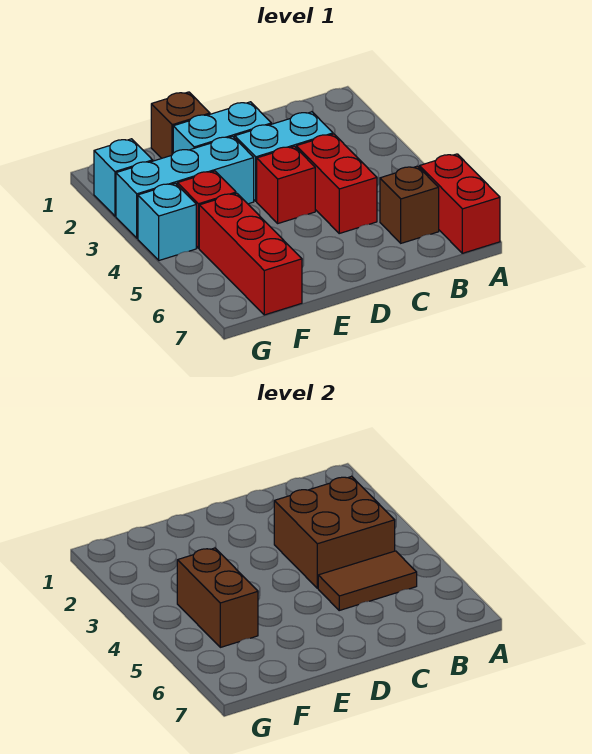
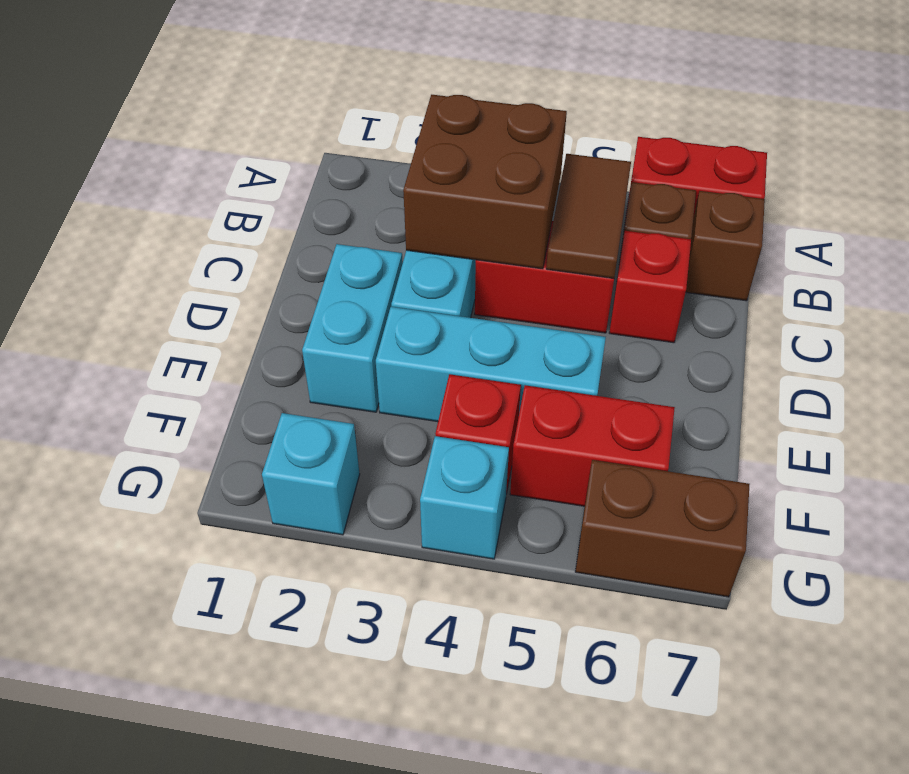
red brick D4 level 1 -> red brick C6 level 1
brown brick E1 level 1 -> brown brick B7 level 1
cyan brick E3:G3 level 1 -> cyan brick E3:E5 level 1
brown brick F4:F5 level 2 -> brown brick G6:G7 level 1
red brick F5:F7 level 1 -> red brick F5:F6 level 1

